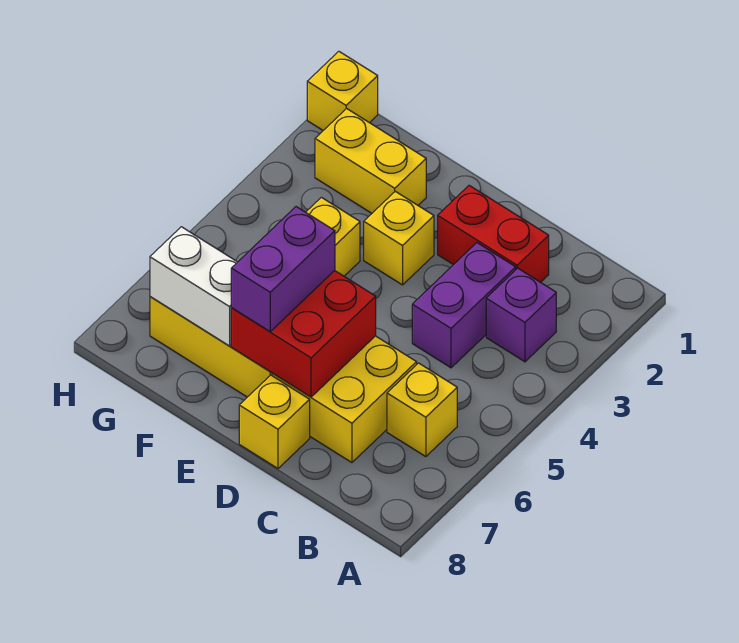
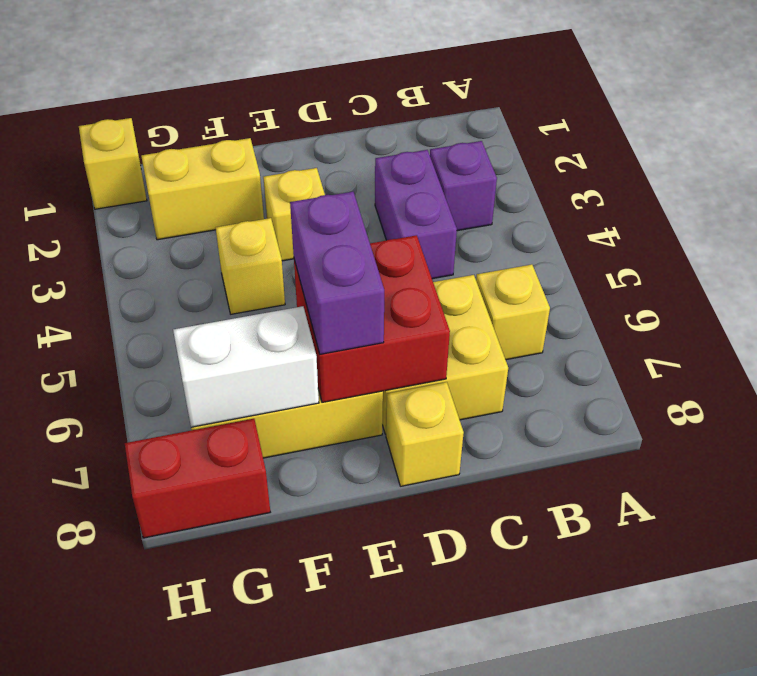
red brick C2:D2 level 1 -> red brick G8:H8 level 1

